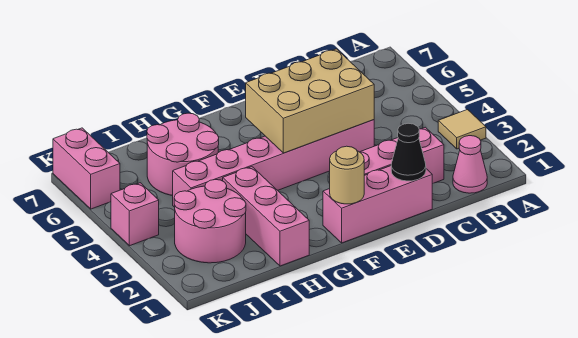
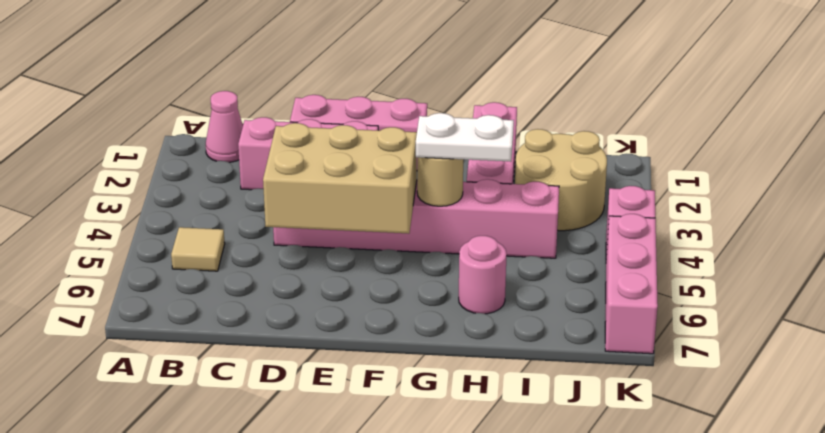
tan tile A3 level 1 -> tan tile B5 level 1
black cone D1 level 2 -> none
tan round brick F1 level 2 -> tan round brick G4 level 2
none -> white plate G4:H4 level 3
pink round brick H5:I6 level 1 -> pink round brick H6 level 1
pink round brick I2:J3 level 1 -> tan round brick I2:J3 level 1
pink brick K6:K7 level 1 -> pink brick K5:K7 level 1

